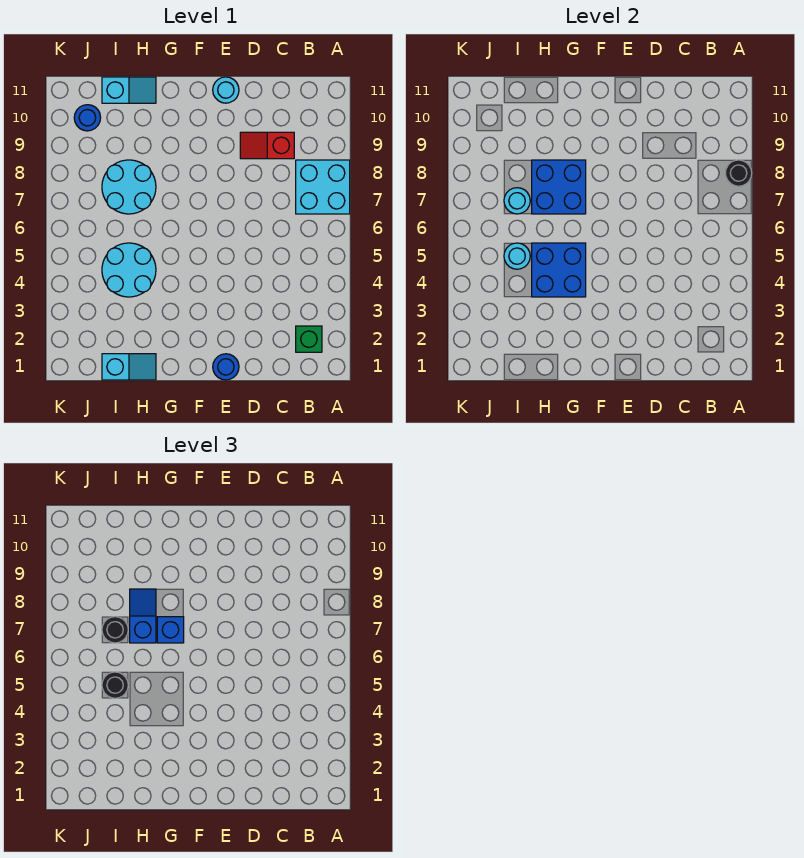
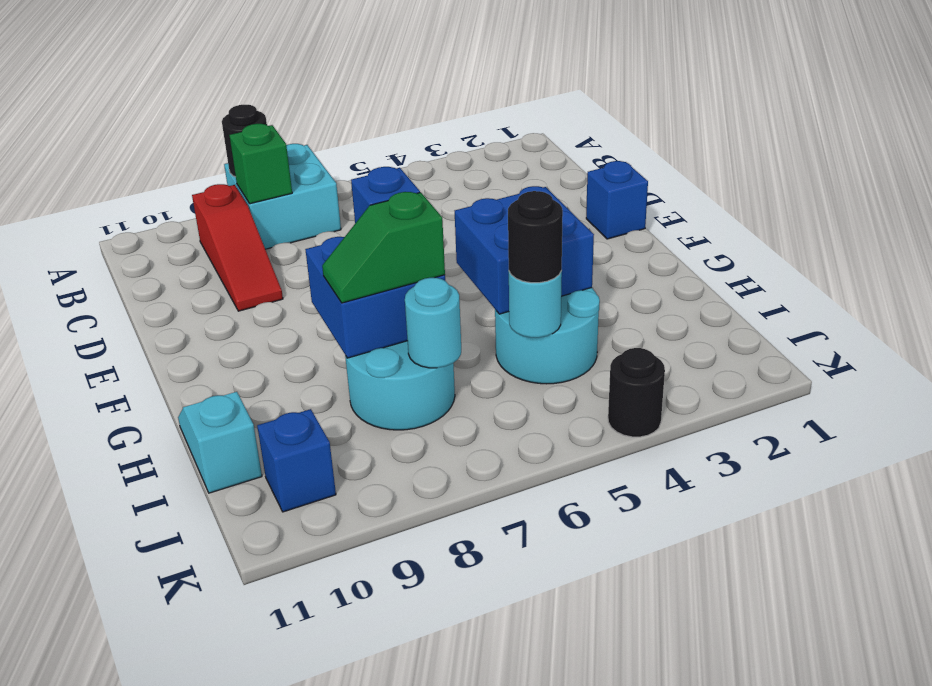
green brick B2 level 1 -> green brick B8 level 2
red slope C9:D9 level 1 top C -> red slope B9:D9 level 1 top B
blue round brick E1 level 1 -> blue brick E1 level 1
cyan round brick E11 level 1 -> none
cyan slope H1:I1 level 1 top I -> none
blue slope H7:H8 level 3 top 7 -> green slope H7:H8 level 3 top 7
black round brick I7 level 3 -> black round brick K4 level 1
blue round brick J10 level 1 -> blue brick J10 level 1

